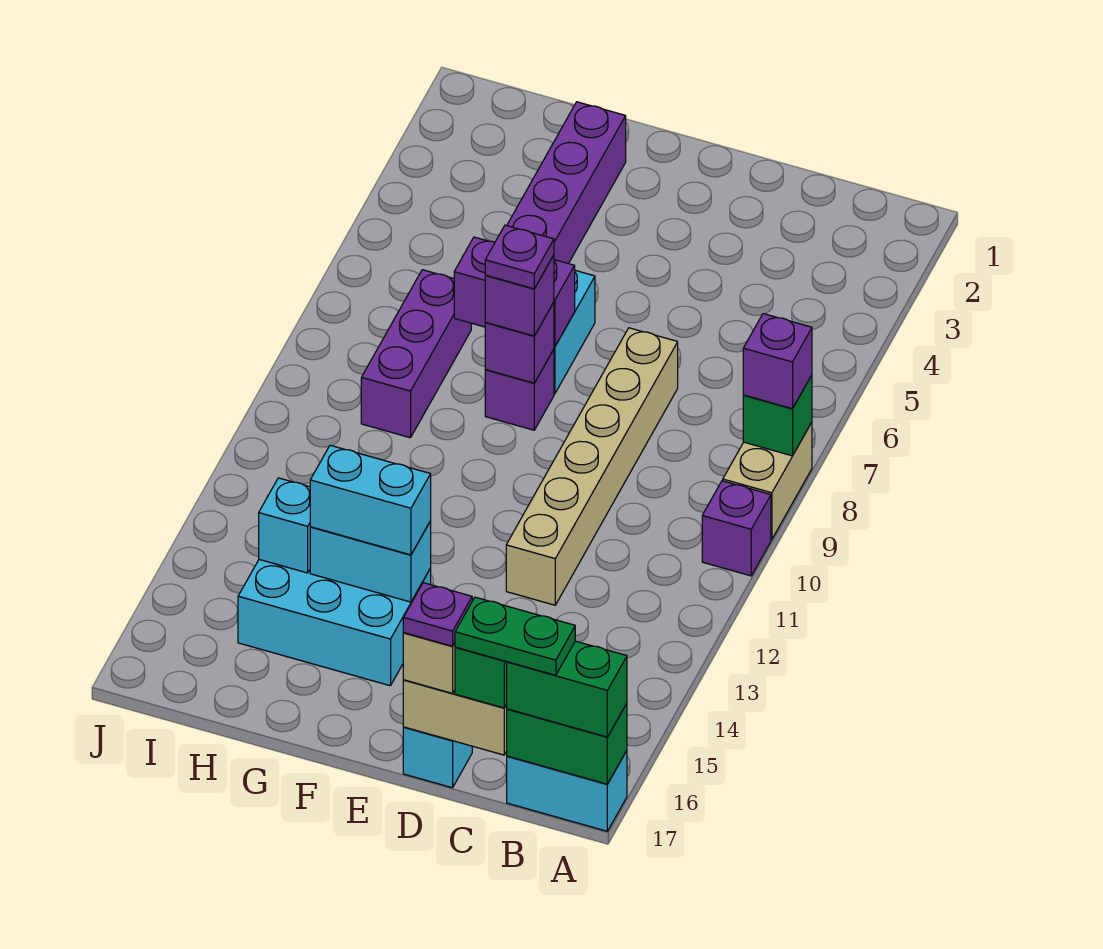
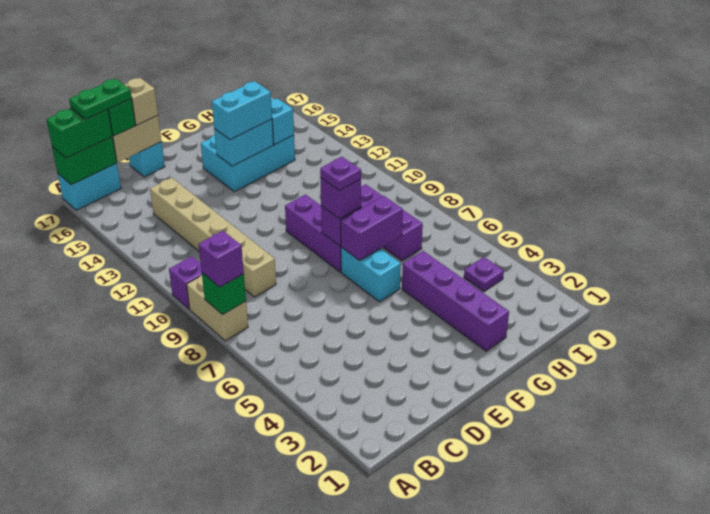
tan brick D7:D12 level 1 -> tan brick C9:C14 level 1
purple plate D17 level 4 -> purple plate I4 level 1
purple brick F8 level 1 -> purple brick F8:F10 level 1

